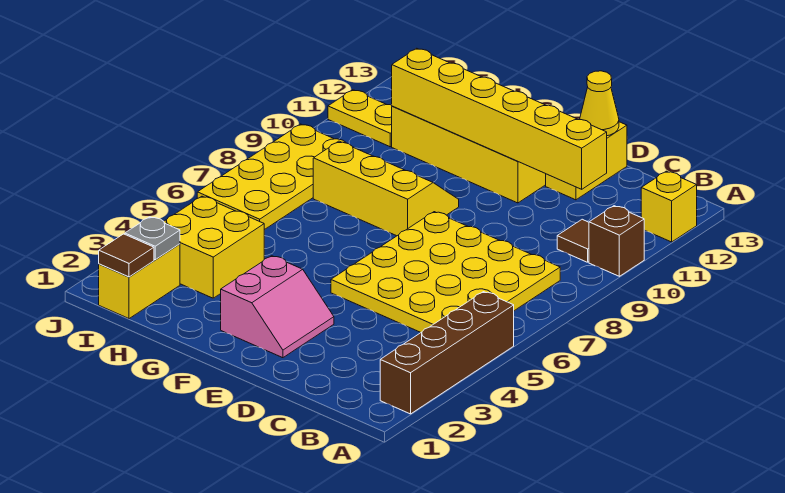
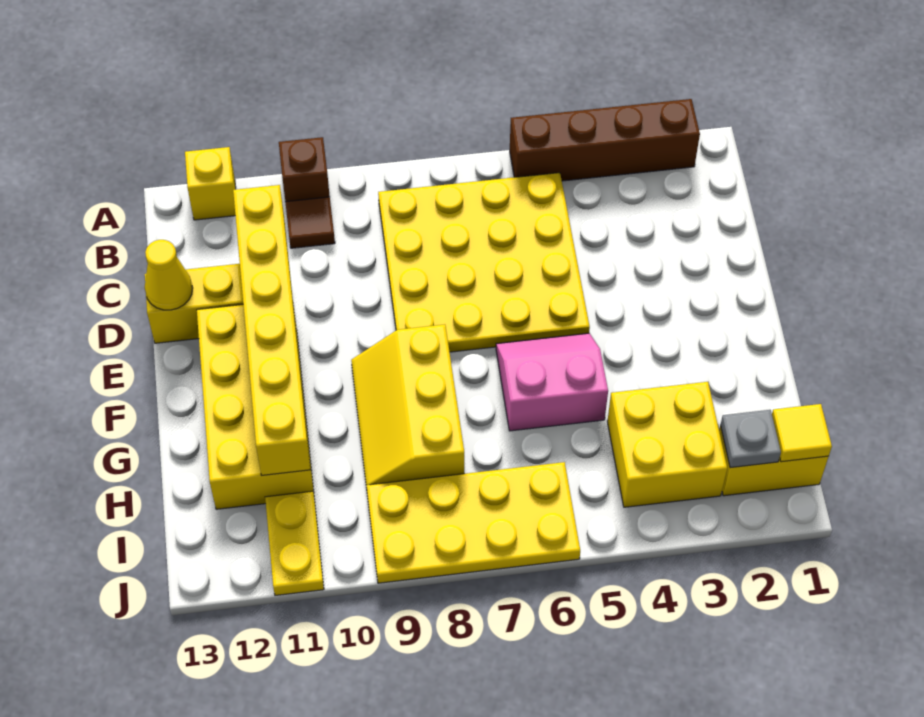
pink slope E2:F3 level 1 top F -> pink slope F5:G6 level 1 top G
brown tile I1 level 2 -> yellow tile I1 level 2

